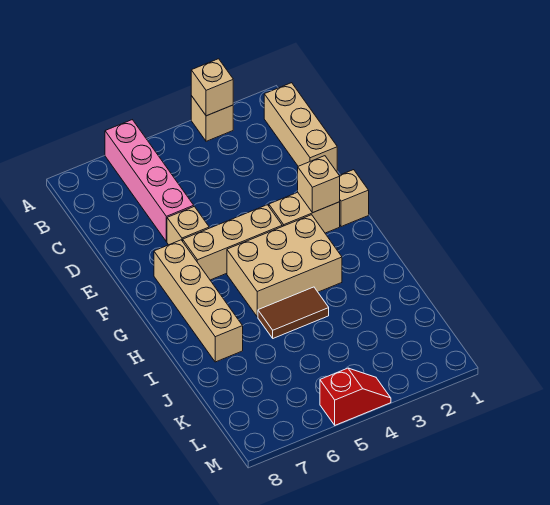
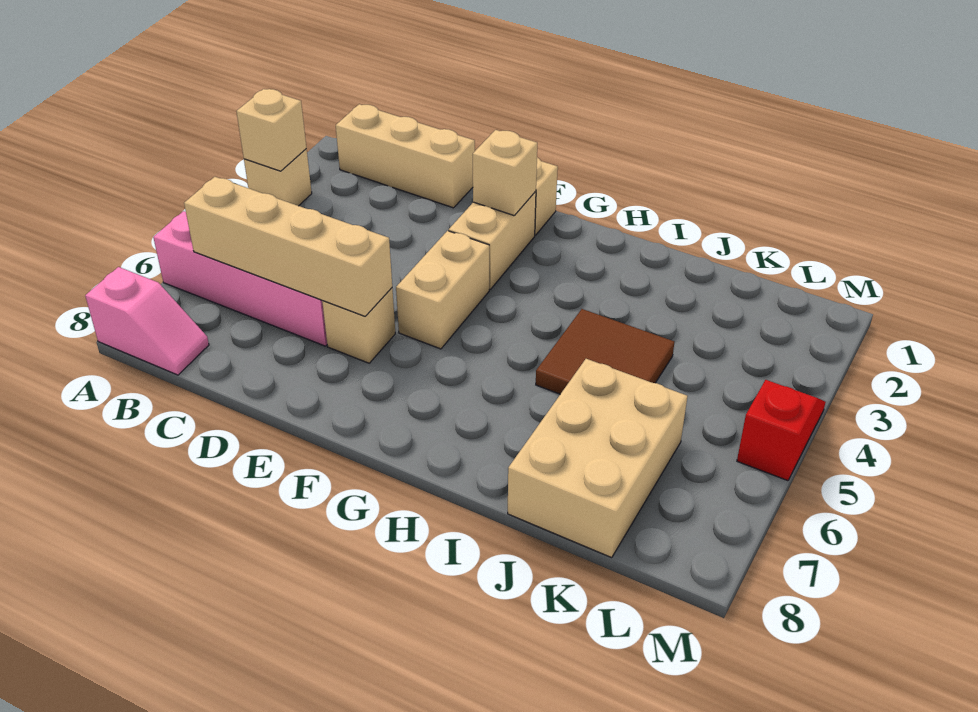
none -> pink slope A8:B8 level 1 top A
tan brick F4:F6 level 1 -> tan brick F4:F5 level 1
tan brick F7:I7 level 1 -> tan brick B6:E6 level 2
tan brick G3:H5 level 1 -> tan brick J6:K8 level 1
brown tile I4:I5 level 1 -> brown tile I4:J5 level 1

